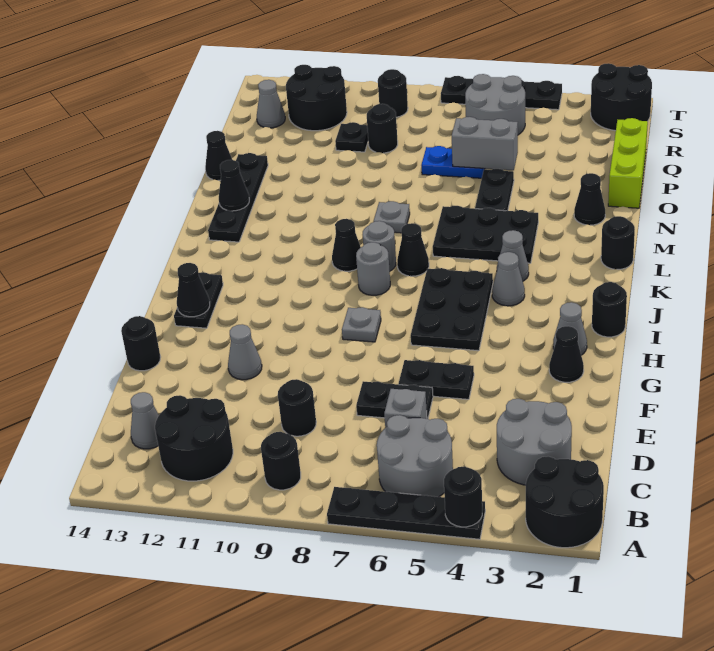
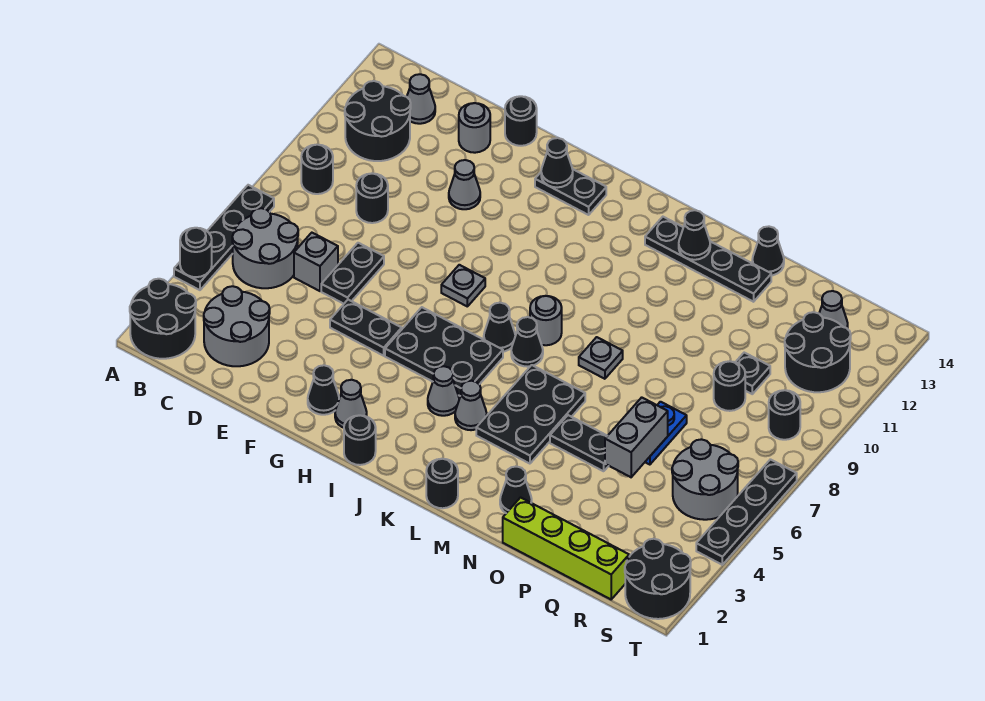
black plate F5:F6 level 1 -> black plate F5:G5 level 1
grey round brick J8 level 1 -> grey round brick E13 level 1
black cone K9 level 1 -> black cone J7 level 1
lime brick O1:Q1 level 1 -> lime brick O1:R1 level 1

